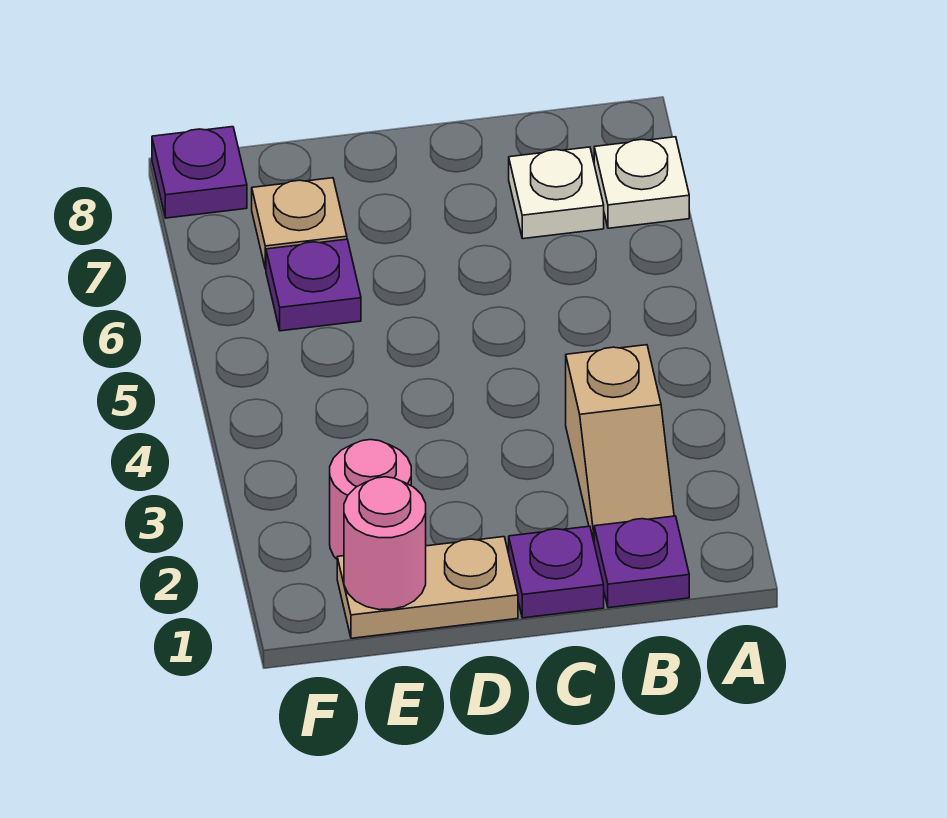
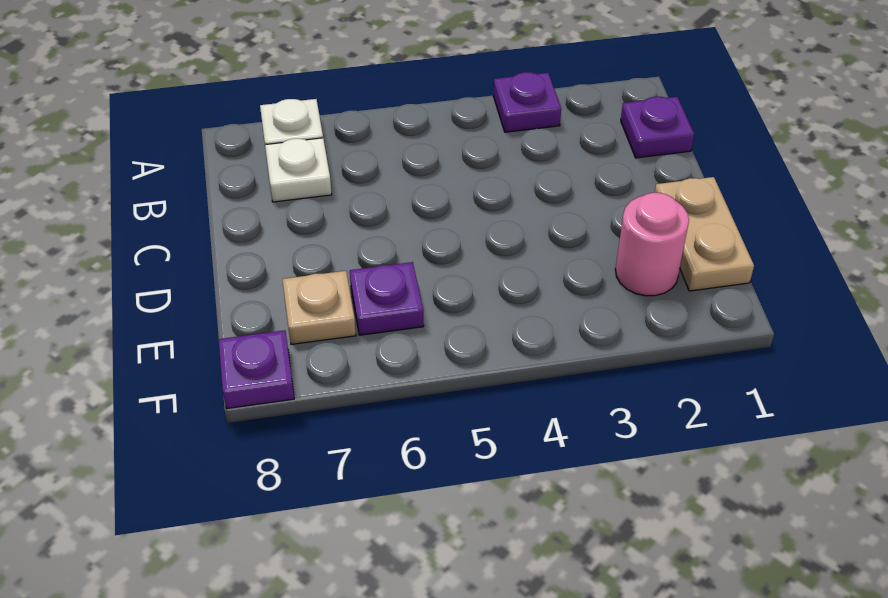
tan slope B2:B3 level 1 top 3 -> none
purple plate C1 level 1 -> purple plate A3 level 1
pink round brick E1 level 2 -> none

